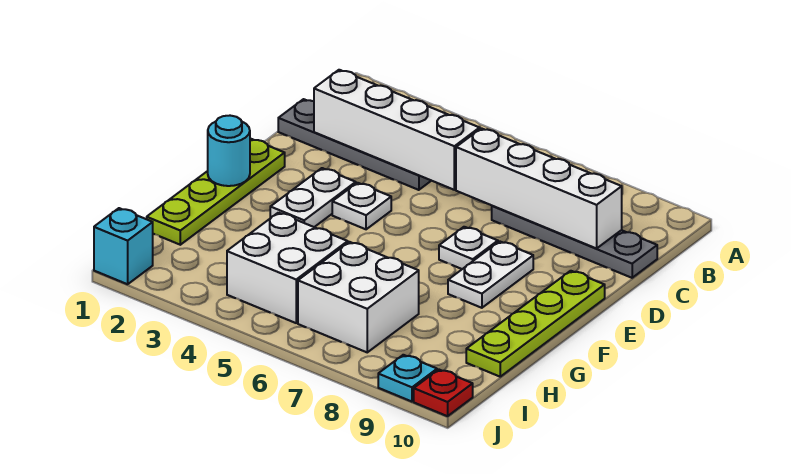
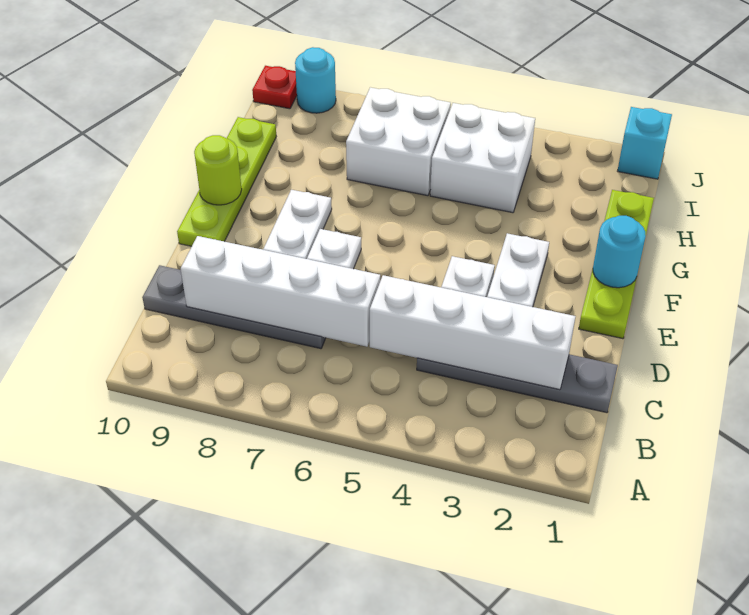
none -> lime round brick F10 level 2
cyan plate J9 level 1 -> cyan round brick J9 level 1

